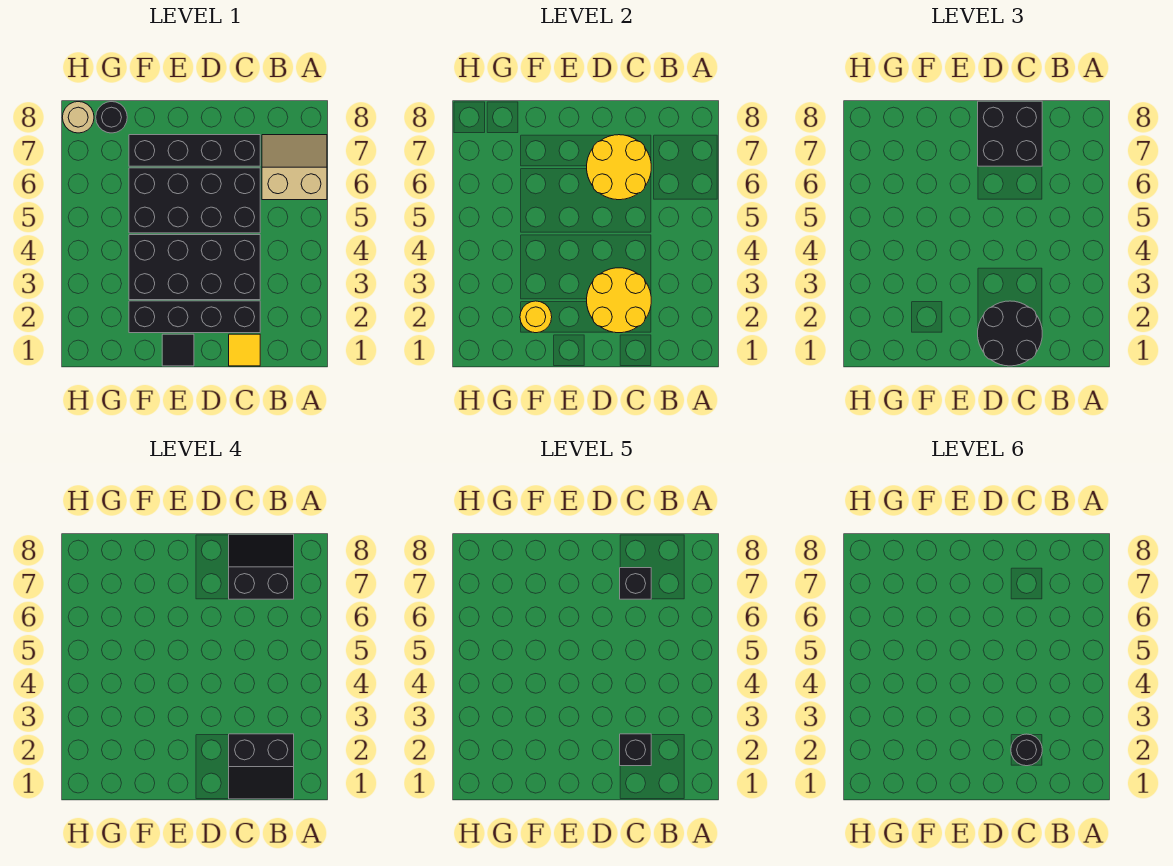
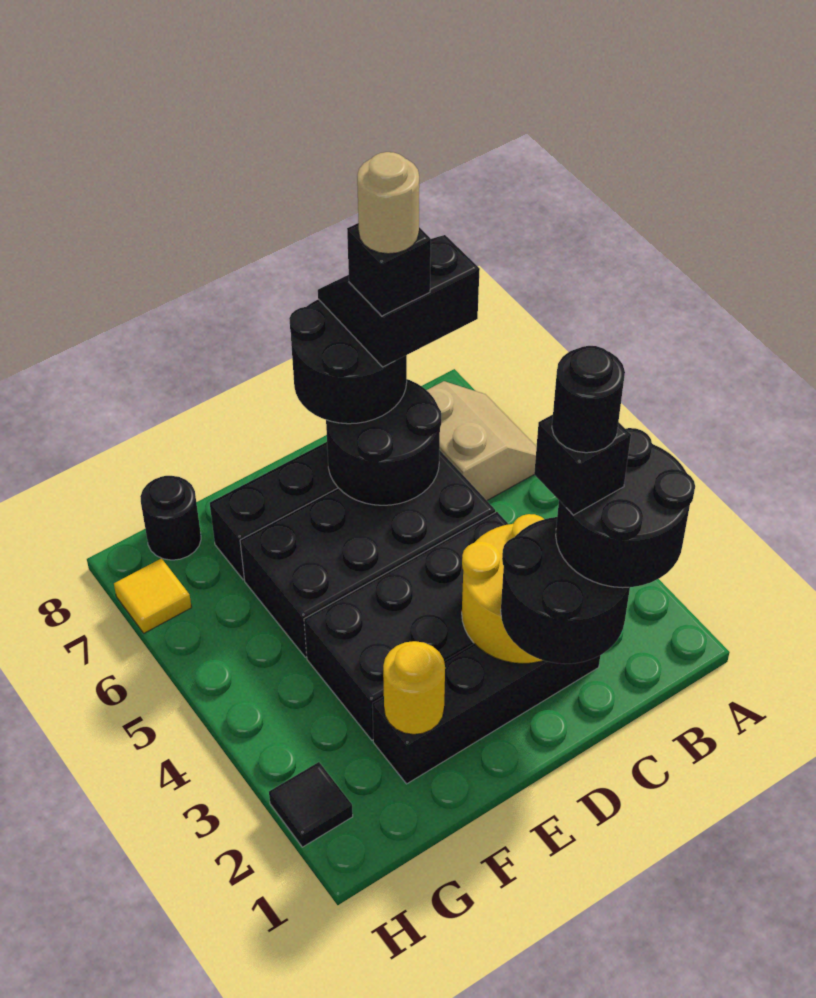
tan slope A6:B7 level 1 top 6 -> tan slope A6:B7 level 1 top B
black slope B1:C2 level 4 top 2 -> black round brick B1:C2 level 4
yellow tile C1 level 1 -> yellow tile H7 level 1
yellow round brick C6:D7 level 2 -> black round brick C6:D7 level 2
black brick C7:D8 level 3 -> black round brick C7:D8 level 3
black tile E1 level 1 -> black tile H2 level 1
tan round brick H8 level 1 -> tan round brick C7 level 6

